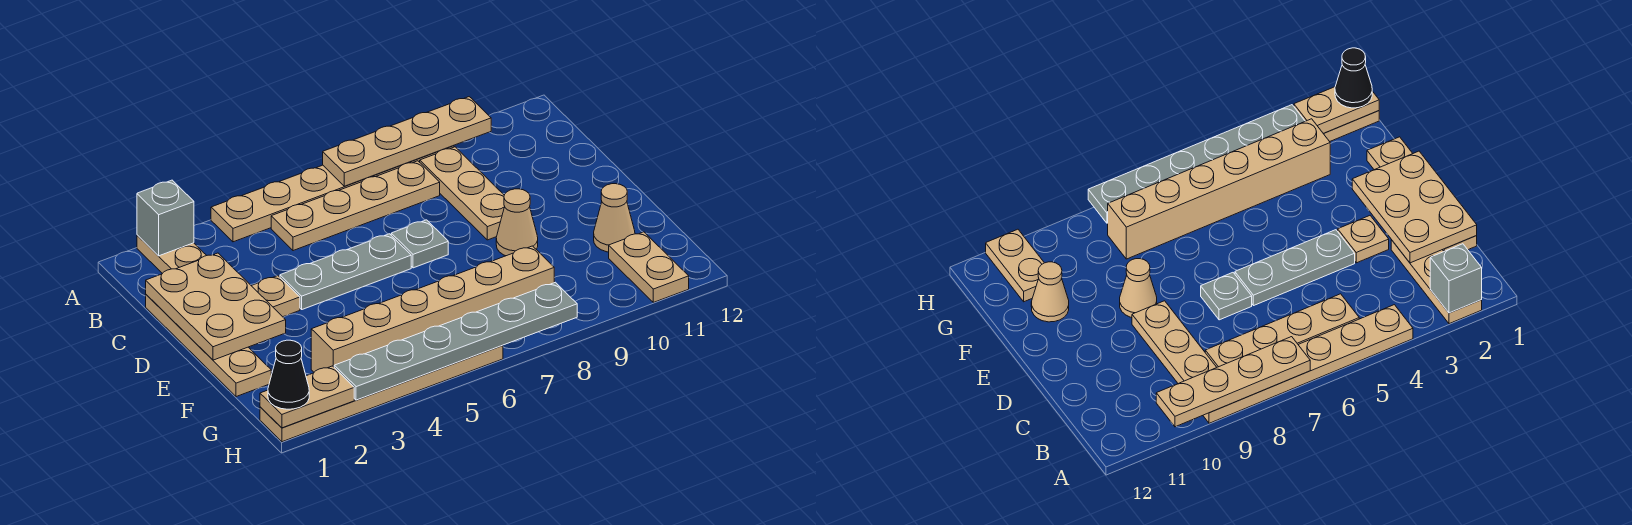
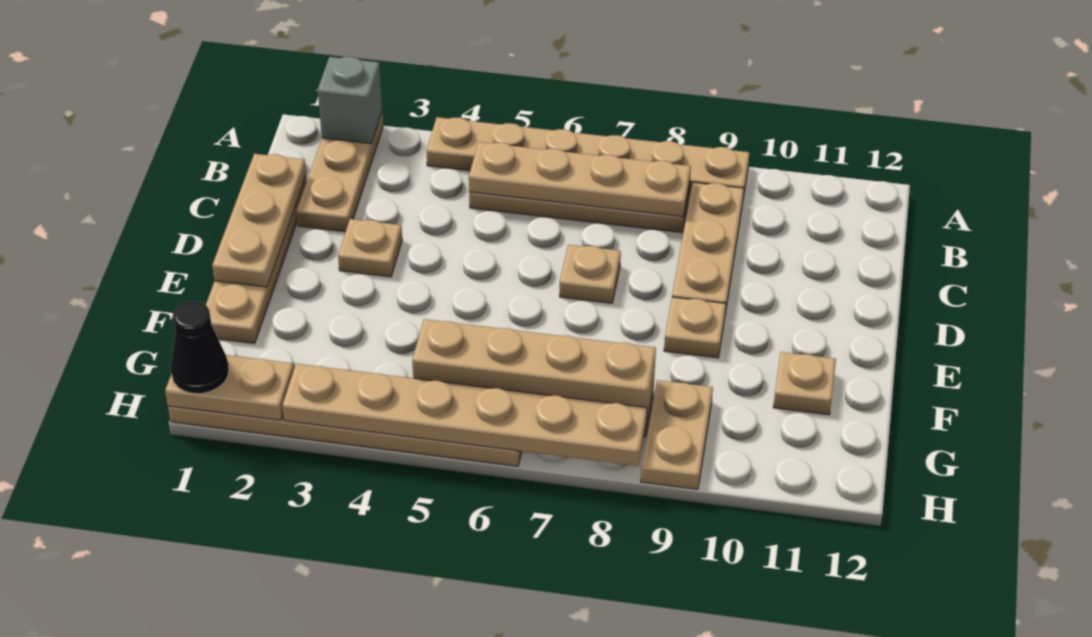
tan plate A7:A10 level 2 -> tan plate B5:B8 level 2
tan plate C1:E2 level 2 -> tan plate C1:E1 level 2
grey plate D4:D6 level 1 -> none
grey plate D7 level 1 -> tan plate D7 level 1
tan cone E9 level 1 -> tan plate E9 level 1
tan cone F11 level 1 -> tan plate F11 level 1
tan brick G3:G8 level 1 -> tan brick G5:G8 level 1
tan plate G11:H11 level 1 -> tan plate G9:H9 level 1
grey plate H3:H8 level 2 -> tan plate H3:H8 level 2

